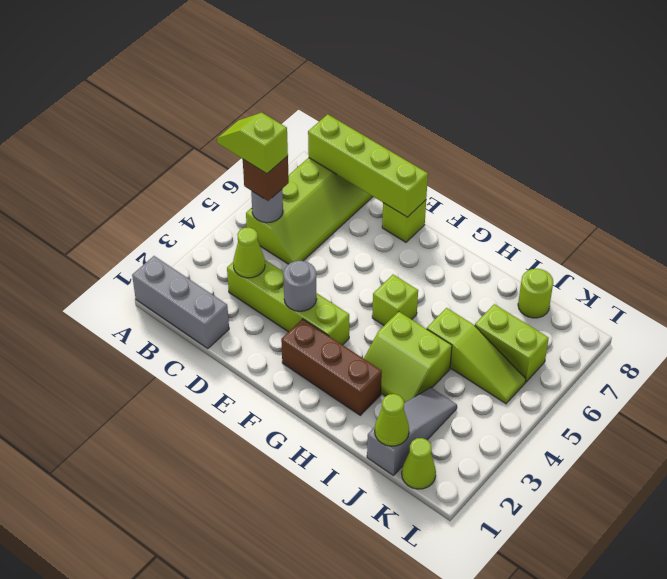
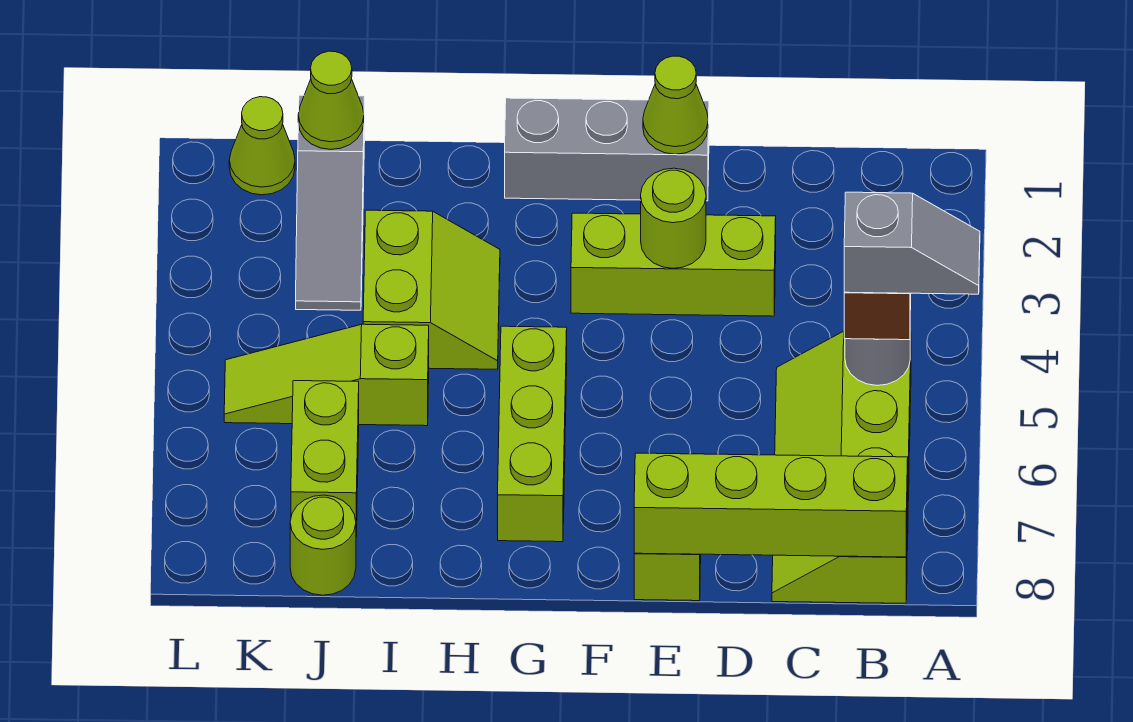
grey brick A1:C1 level 1 -> grey brick E1:G1 level 1
lime slope A5:B5 level 4 top B -> grey slope A5:B5 level 4 top B
lime brick C3:F3 level 1 -> lime brick D3:F3 level 1
lime cone C3 level 2 -> lime cone E1 level 2
grey round brick E3 level 2 -> lime round brick E3 level 2
brown brick F2:H2 level 1 -> none
lime brick G5 level 1 -> lime brick G5:G7 level 1
lime slope H3:I4 level 1 top 4 -> lime slope H3:I4 level 1 top I
lime brick J6:K6 level 1 -> lime brick J6:J7 level 1

